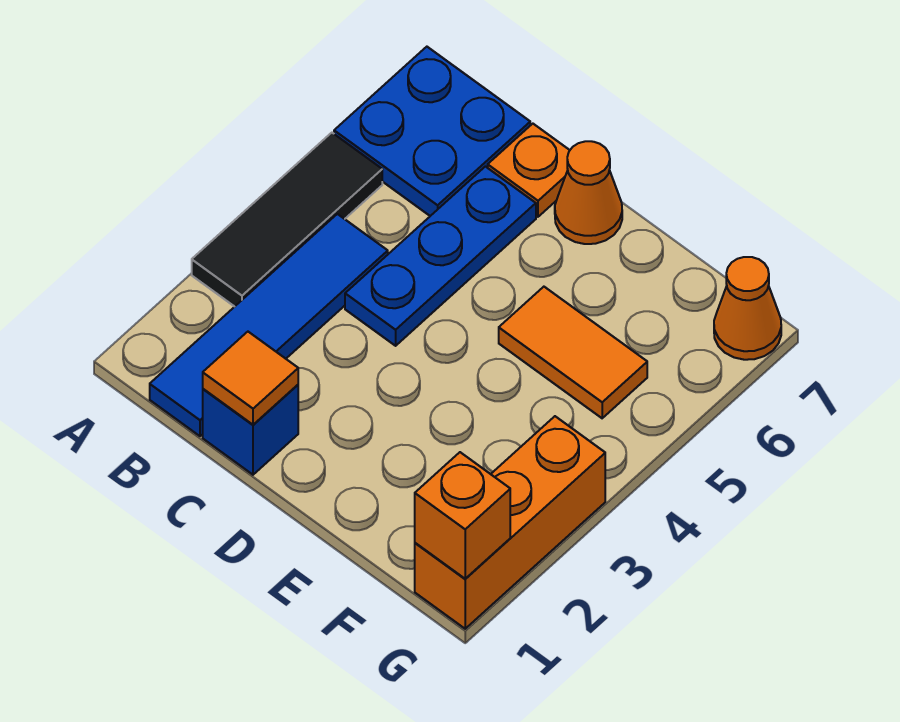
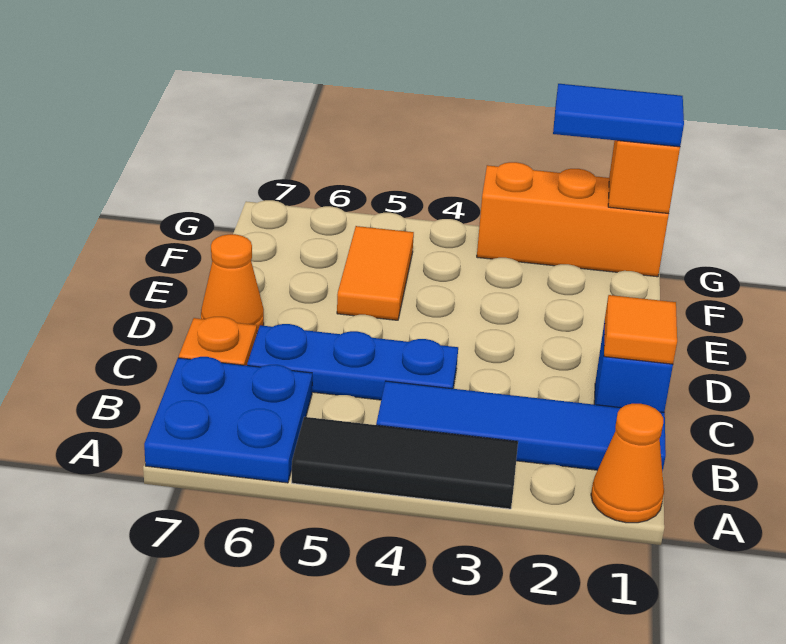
none -> blue tile G1:G2 level 3
orange cone G7 level 1 -> orange cone A1 level 1

